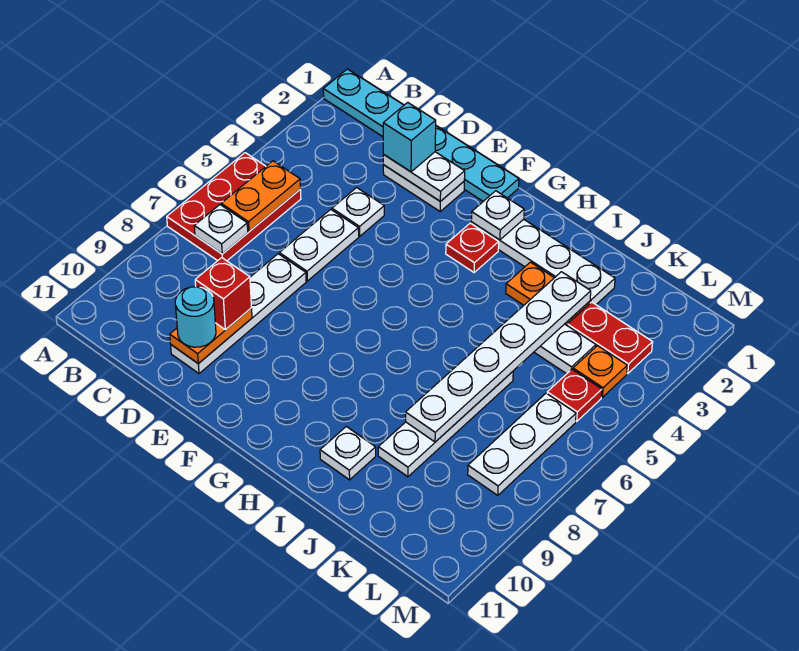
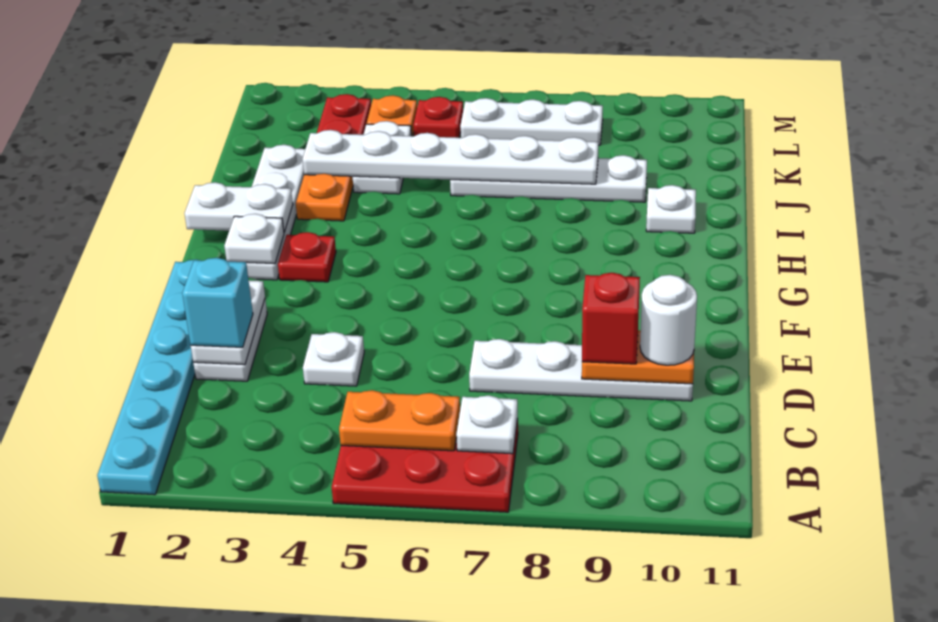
white plate D5:D6 level 1 -> white plate H1:H2 level 2
cyan round brick D10 level 3 -> white round brick D10 level 3

